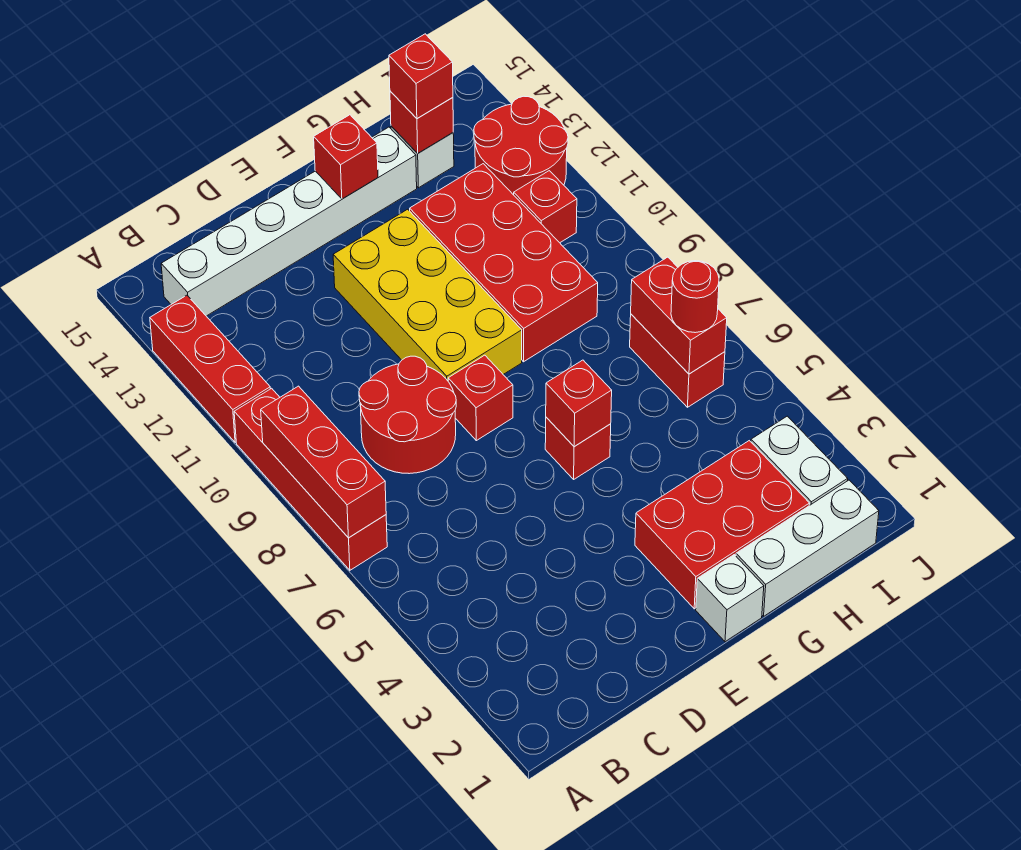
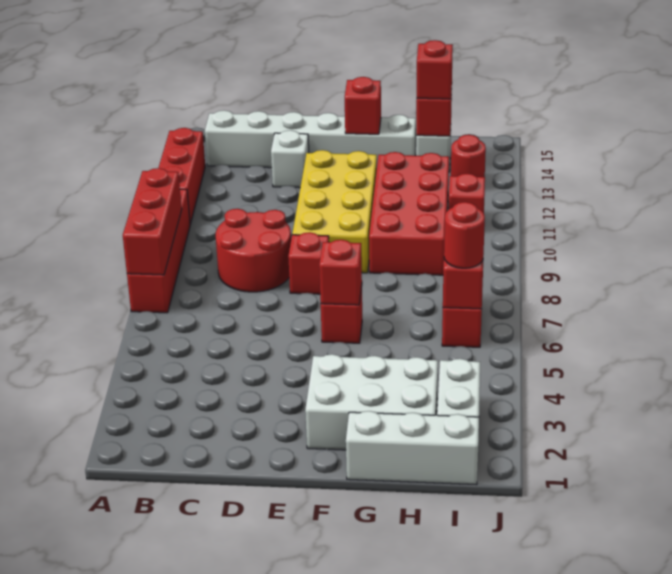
white brick F1 level 1 -> white brick D13 level 1
red brick F2:H3 level 1 -> white brick F2:H3 level 1
red round brick I12:J13 level 1 -> red round brick I13 level 1

